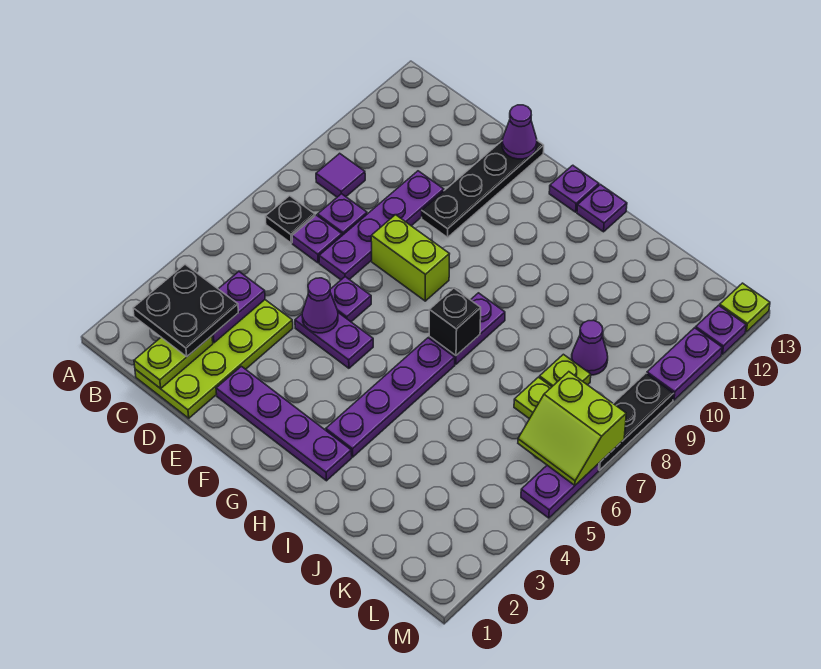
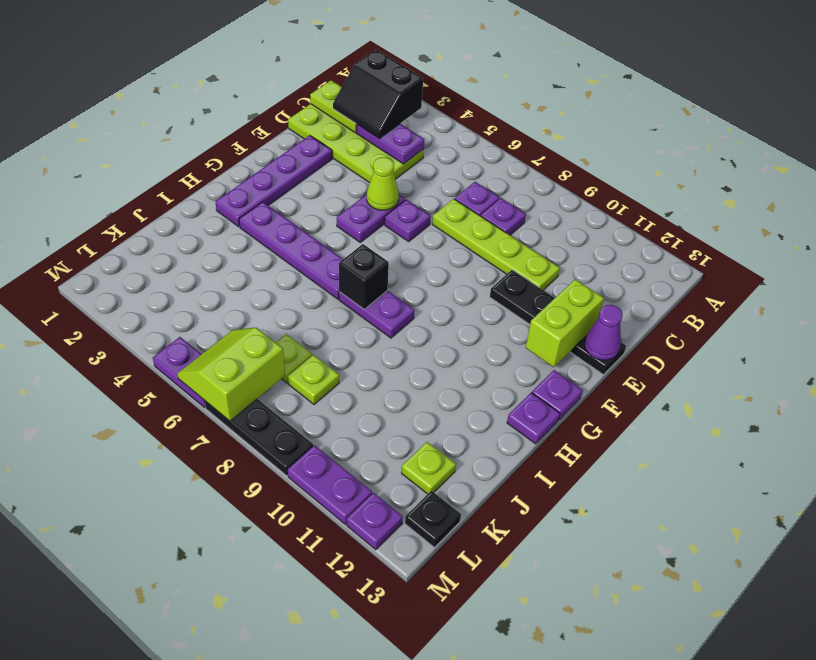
black plate B2:C3 level 3 -> black slope B2:C3 level 3 top B
black plate B7 level 1 -> black plate L13 level 1
purple tile B9 level 1 -> none
purple plate D7:D10 level 1 -> lime plate D7:D10 level 1
purple cone E5 level 2 -> lime cone E5 level 2
lime brick E8:F8 level 1 -> lime brick E12:F12 level 2
purple cone K9 level 1 -> none
lime plate M13 level 1 -> lime plate K12 level 1

